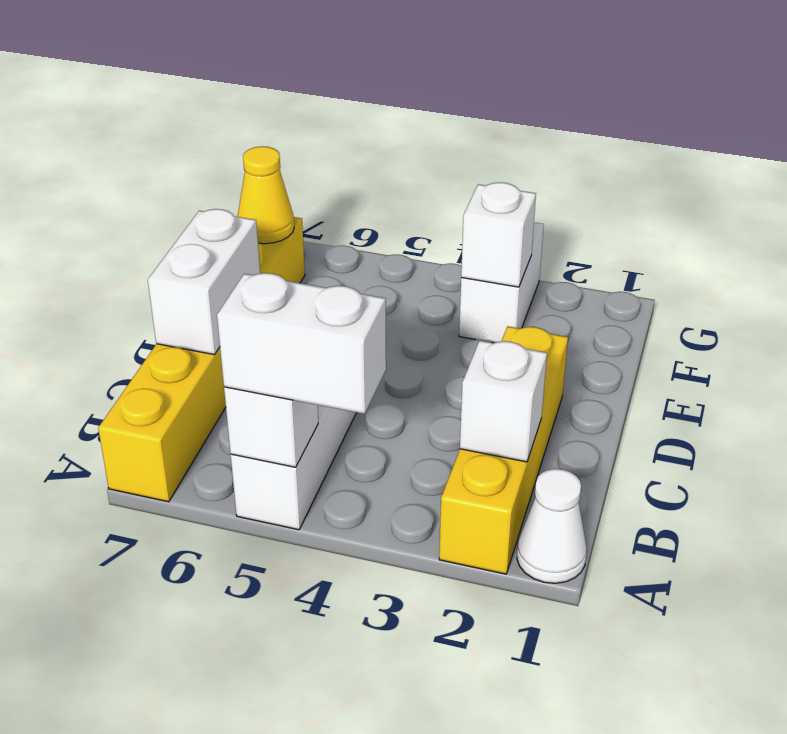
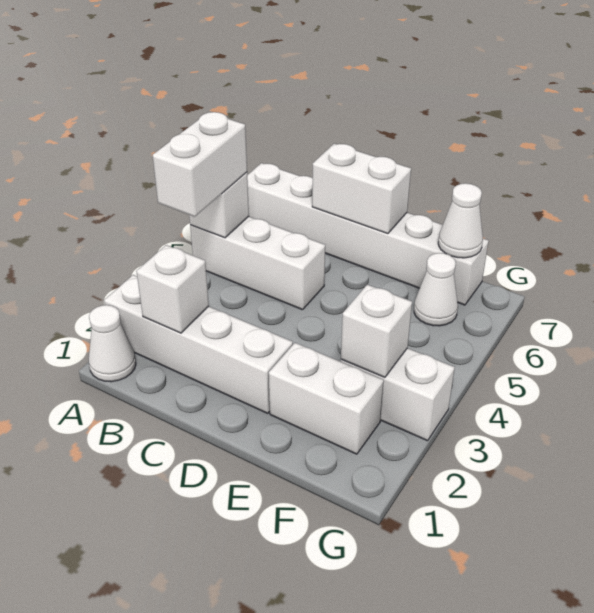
yellow brick A2:D2 level 1 -> white brick A2:D2 level 1
yellow brick A7:F7 level 1 -> white brick A7:F7 level 1
none -> white brick E2:F2 level 1
none -> white cone F6 level 1
yellow cone F7 level 2 -> white cone F7 level 2

